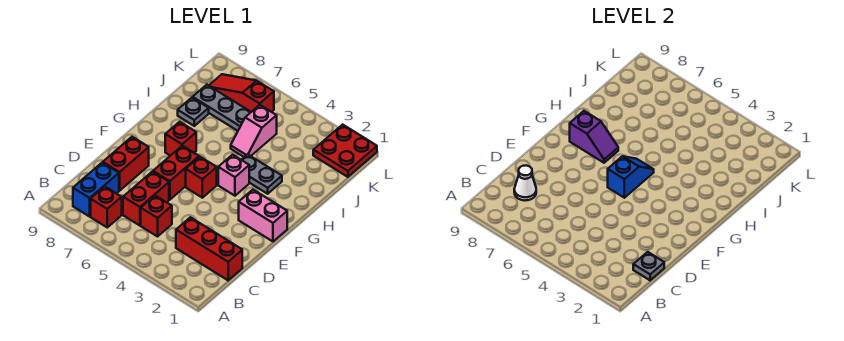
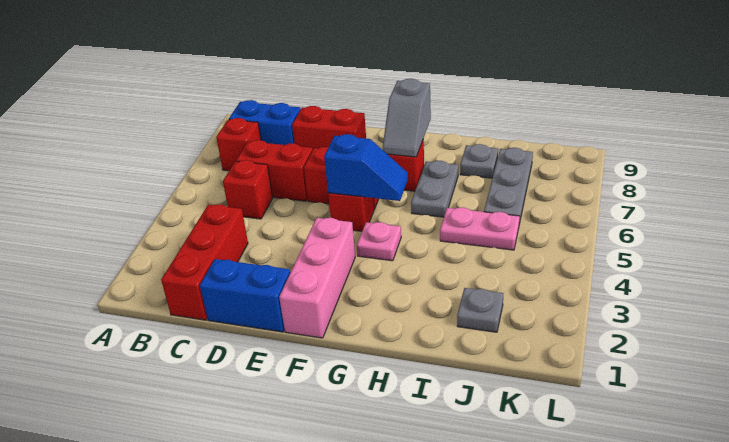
grey plate C1 level 2 -> grey plate J2 level 1
white cone C8 level 2 -> none
none -> blue brick D1:E1 level 1
pink brick F1:F2 level 1 -> pink brick F1:F3 level 1
pink brick G4 level 1 -> pink plate G4 level 1
purple slope G7:G8 level 2 top 8 -> grey slope G7:G8 level 2 top 8
grey plate H3:H4 level 1 -> grey plate H6:H7 level 1
pink slope I5:J5 level 1 top J -> pink plate I5:J5 level 1
red plate K1:L2 level 1 -> none
red slope K6:K8 level 1 top 6 -> none

